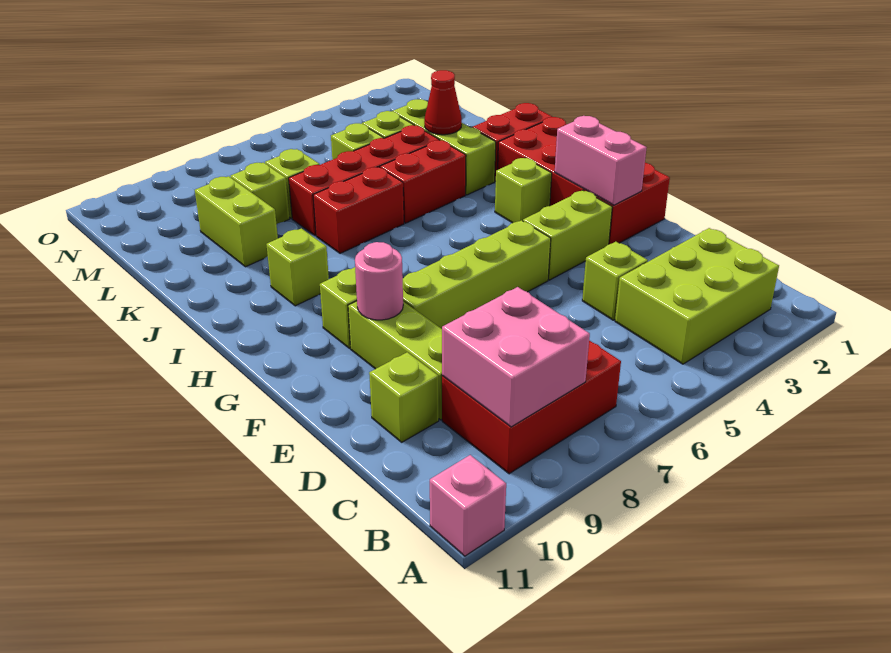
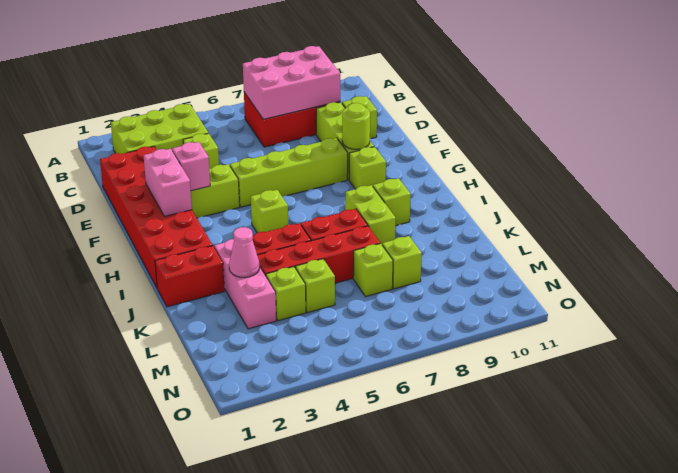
pink brick A11 level 1 -> pink brick F3 level 2
pink brick B8:C9 level 2 -> pink brick B7:C9 level 2
red brick F1:I2 level 1 -> red brick D1:I2 level 1
pink round brick F9 level 2 -> lime round brick F9 level 2
lime brick H3 level 1 -> lime brick H5 level 1
lime brick J3:L3 level 1 -> pink brick J3:L3 level 1
red cone K3 level 2 -> pink cone K3 level 2
lime brick K9:L9 level 1 -> lime brick I8:J8 level 1

